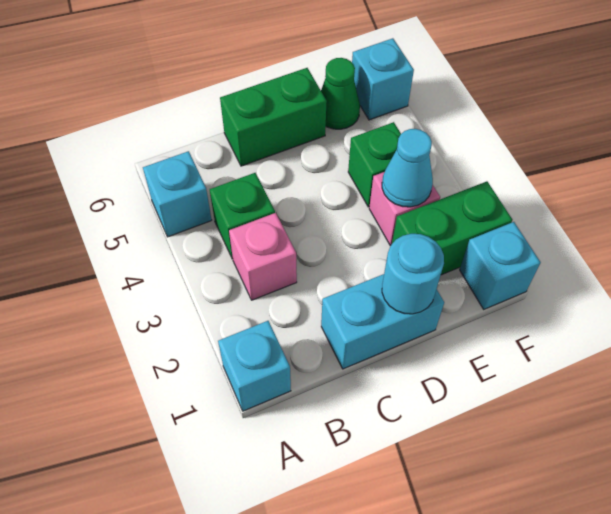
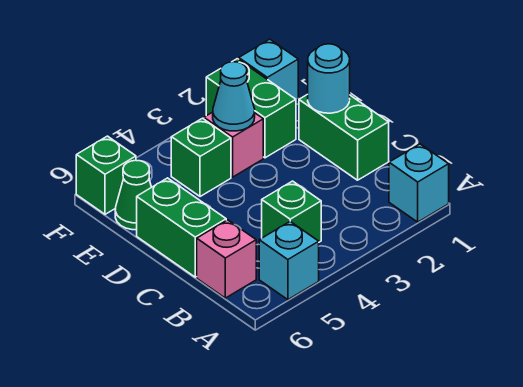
pink brick B3 level 1 -> pink brick B6 level 1
cyan brick C1:D1 level 1 -> green brick C1:D1 level 1
cyan brick F6 level 1 -> green brick F6 level 1

